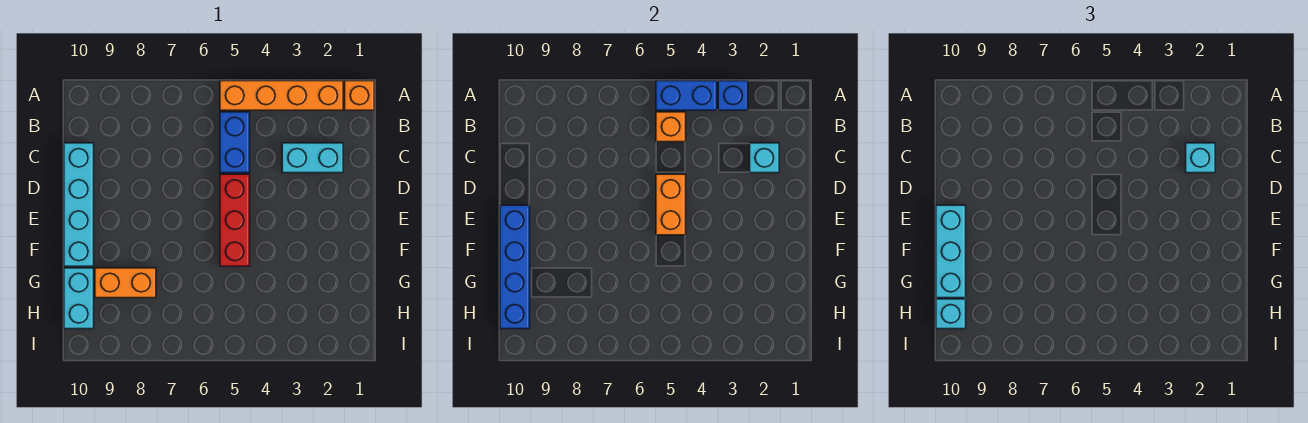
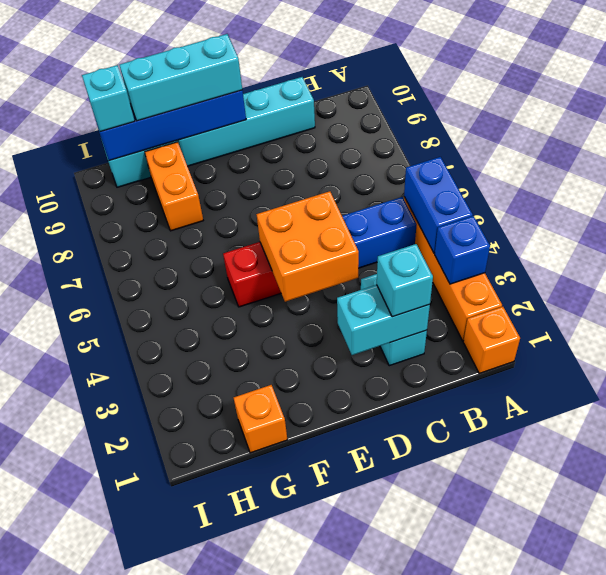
orange brick B5 level 2 -> orange brick G1 level 1
cyan brick C2 level 2 -> cyan brick C2:D2 level 2
orange brick D5:E5 level 2 -> orange brick D4:E5 level 2

